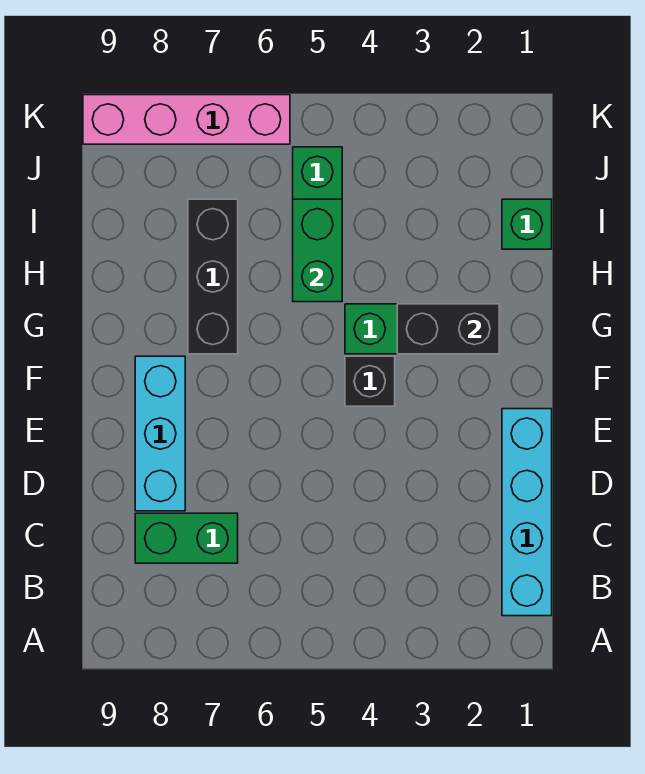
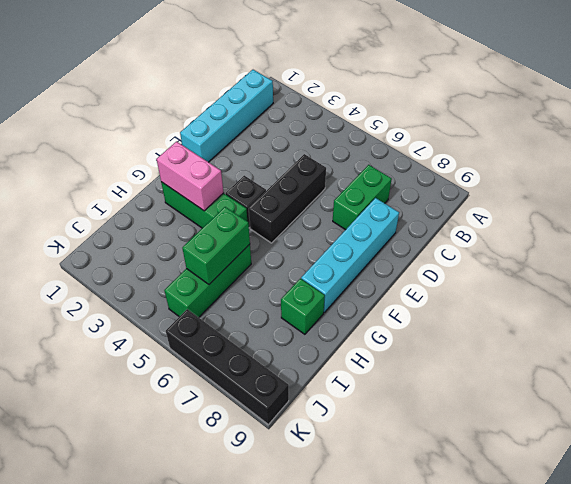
green brick C7:C8 level 1 -> green brick C7:D7 level 1
cyan brick D8:F8 level 1 -> cyan brick D8:G8 level 1
black brick G2:G3 level 2 -> pink brick G2:G3 level 2
black brick G7:I7 level 1 -> black brick D5:F5 level 1
green brick I1 level 1 -> green brick H8 level 1
pink brick K6:K9 level 1 -> black brick K6:K9 level 1

